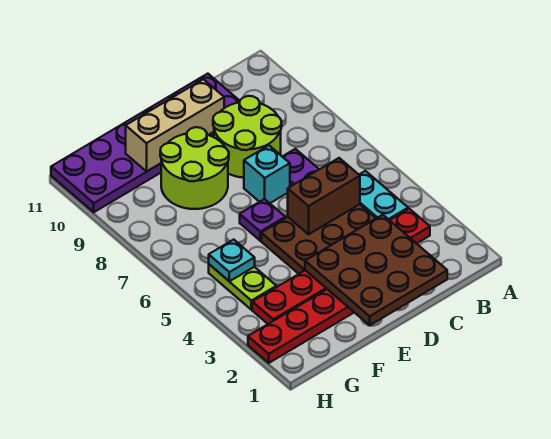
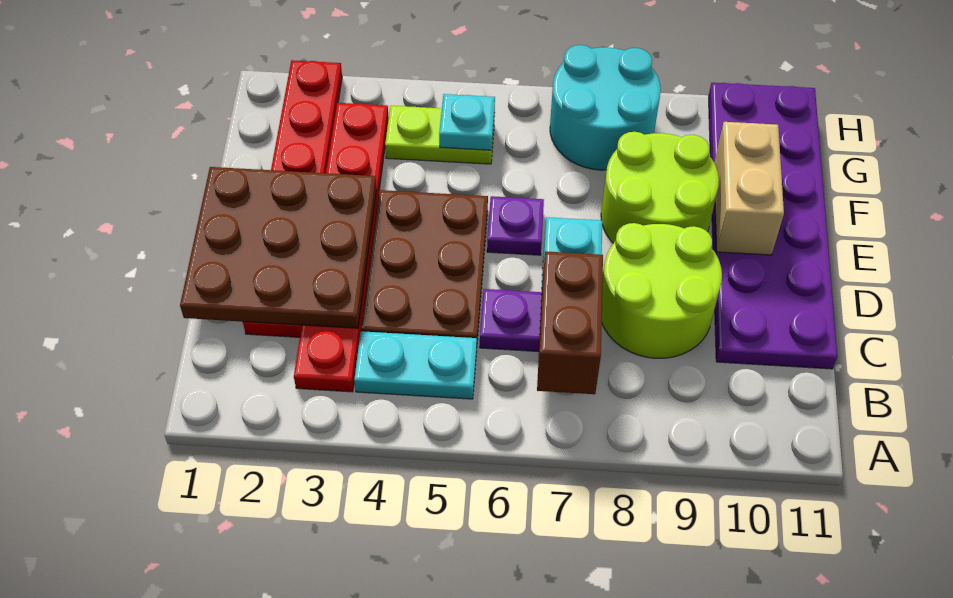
brown brick C5:D5 level 2 -> brown brick B7:C7 level 2
tan brick D10:F10 level 2 -> tan brick E10:F10 level 2
none -> cyan round brick G7:H8 level 1

